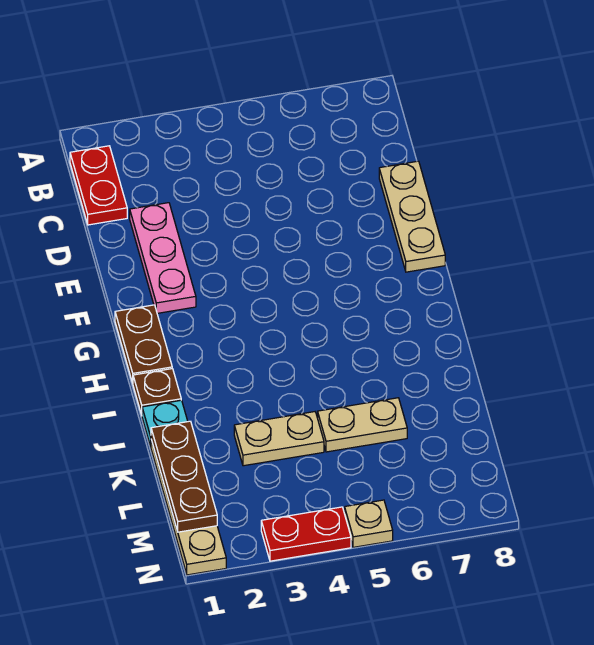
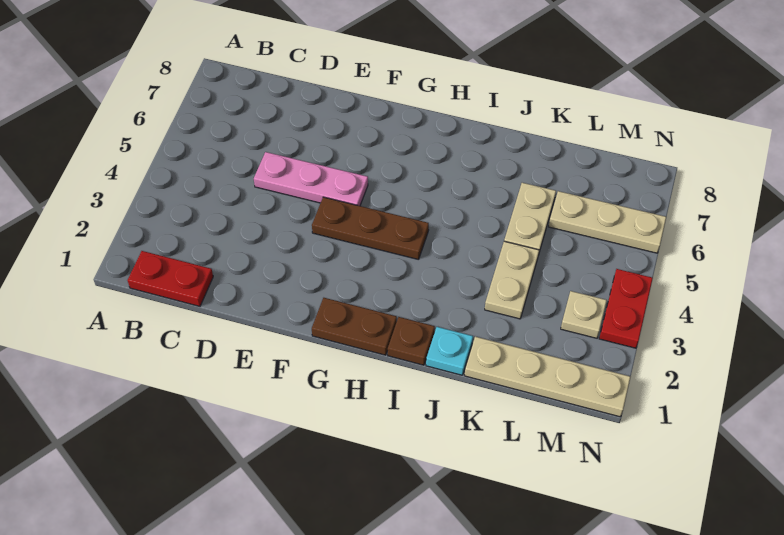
pink plate D2:F2 level 1 -> pink plate D5:F5 level 1
tan plate D8:F8 level 1 -> tan plate L6:N6 level 1
brown plate K1:M1 level 2 -> brown plate F4:H4 level 1
tan plate N5 level 1 -> tan plate M3 level 1

